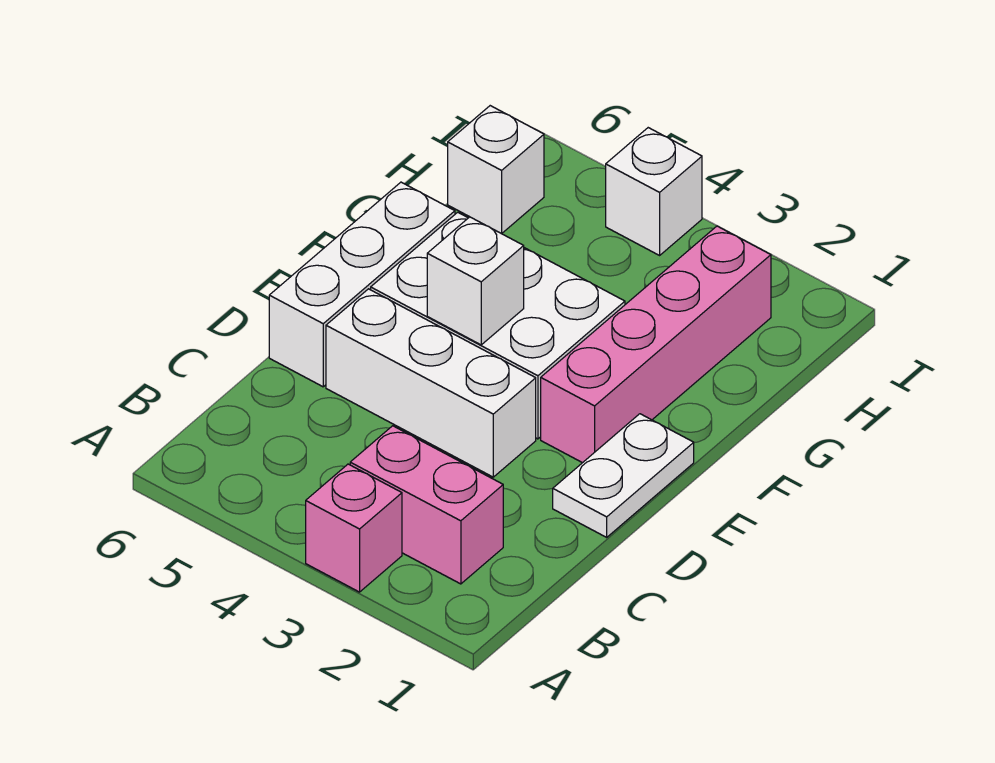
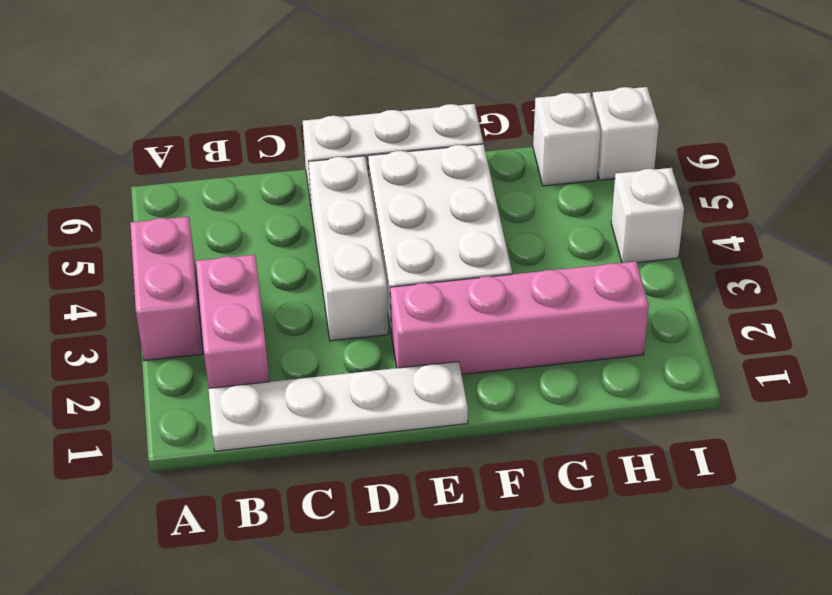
pink brick A3 level 1 -> pink brick A3:A4 level 1
white plate D1:E1 level 1 -> white plate B1:E1 level 1
white brick E4 level 2 -> white brick I6 level 1

